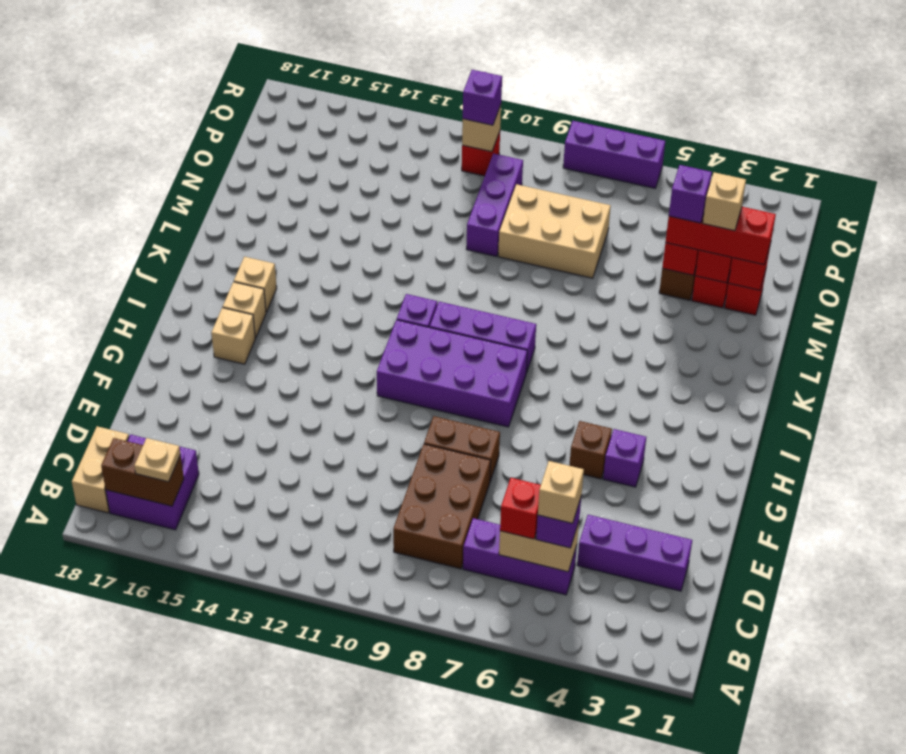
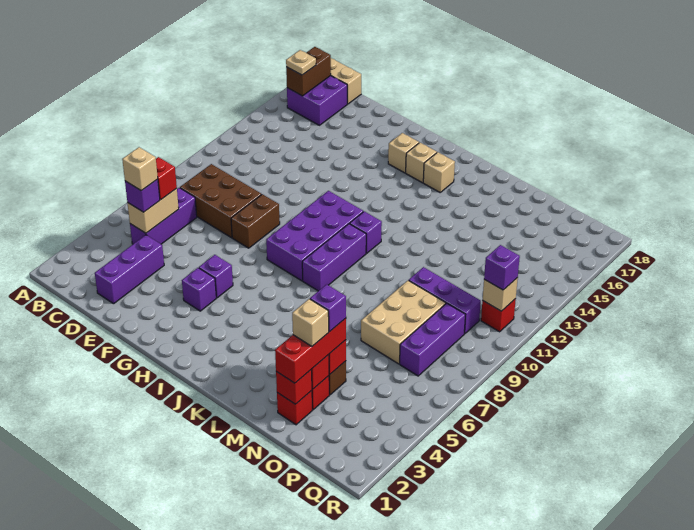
brown brick G5 level 1 -> purple brick G5 level 1
purple brick R6:R8 level 1 -> purple brick P7:P9 level 1

